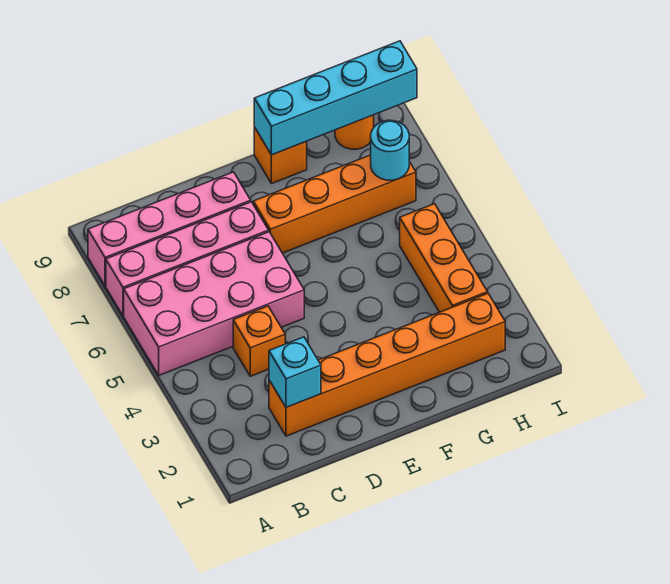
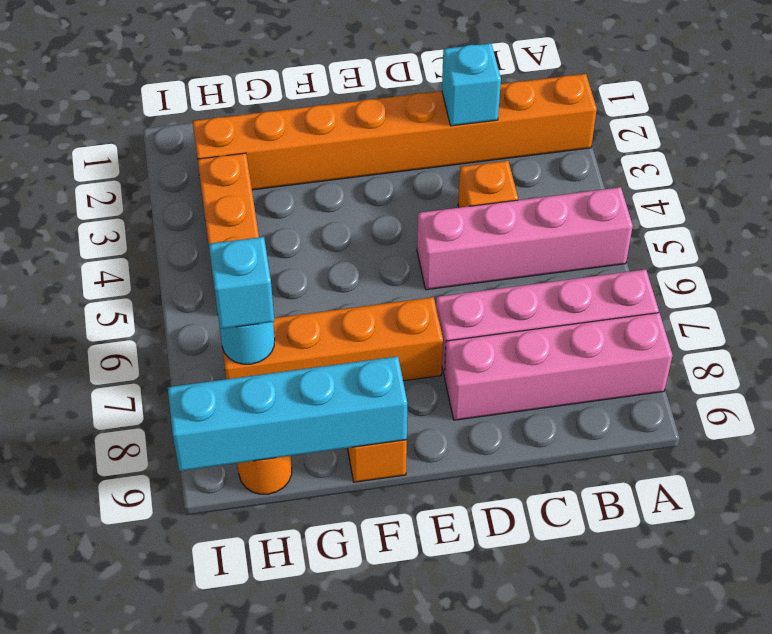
pink brick A5:D6 level 1 -> pink brick A5:D5 level 1
orange brick C2:H2 level 1 -> orange brick A2:H2 level 1
none -> cyan brick H7 level 3

